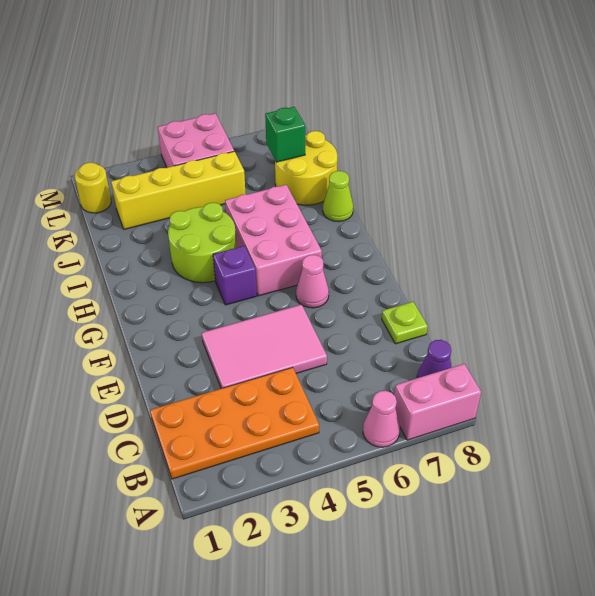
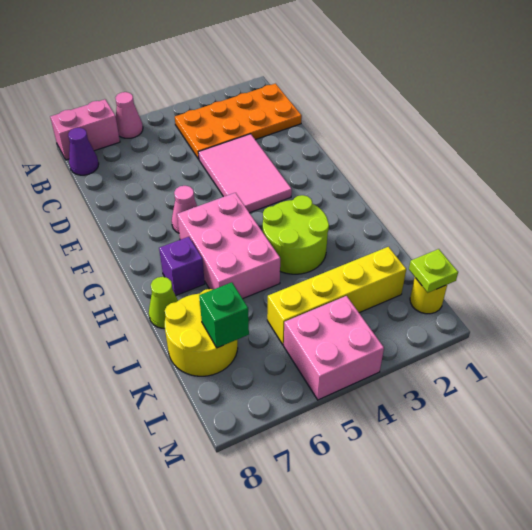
pink tile D3:E5 level 1 -> pink tile D3:F4 level 1
lime plate D8 level 1 -> lime plate L1 level 2
purple brick G4 level 1 -> purple brick H7 level 1

